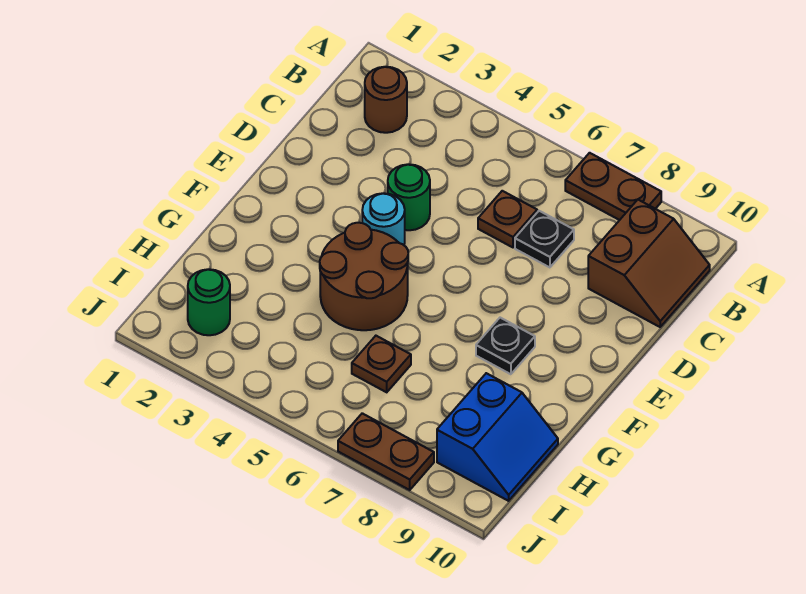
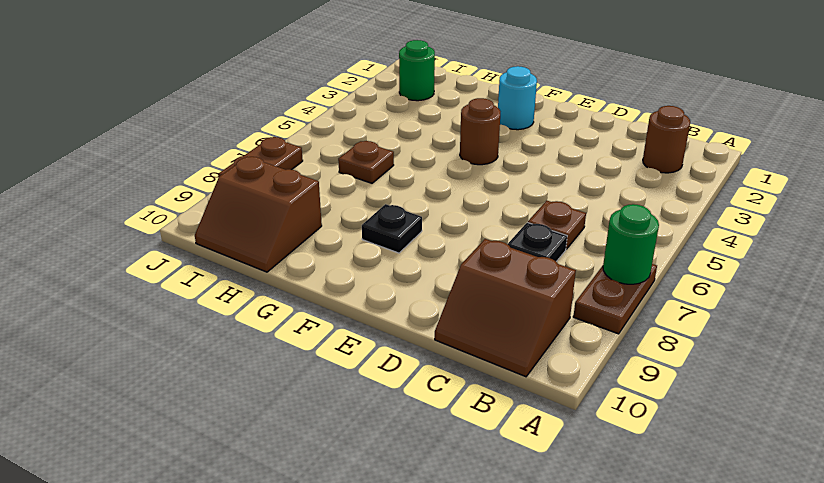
green round brick D4 level 1 -> green round brick A7 level 2
cyan round brick E4 level 1 -> cyan round brick F2 level 1
brown round brick F4:G5 level 1 -> brown round brick F4 level 1
blue slope H9:I10 level 1 top 9 -> brown slope H9:I10 level 1 top 9

